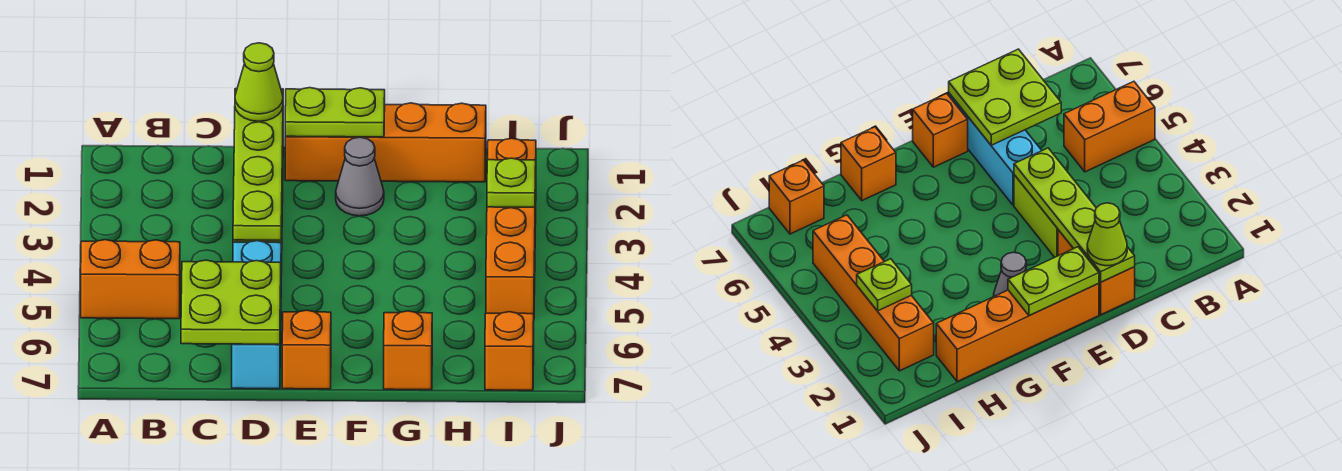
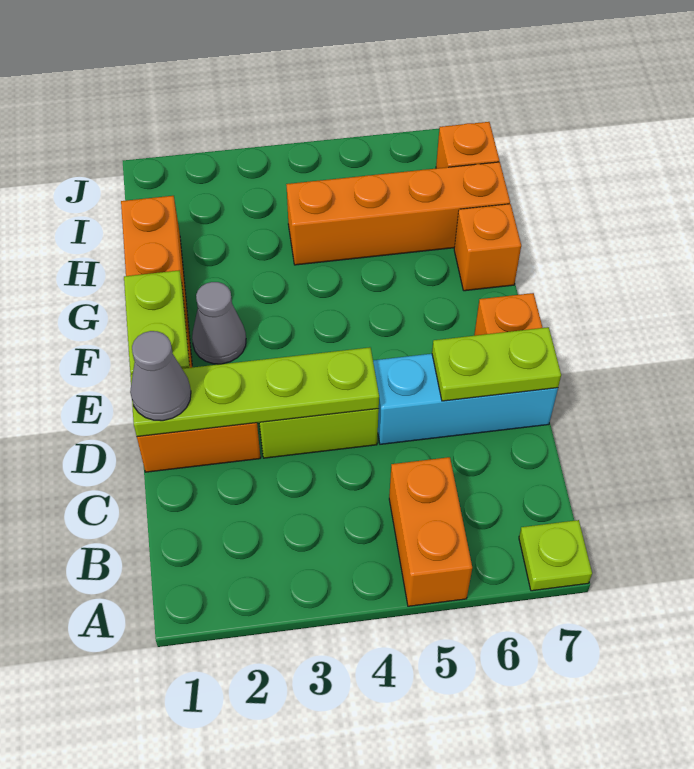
lime plate C6:D7 level 2 -> lime plate D6:D7 level 2
lime cone D1 level 3 -> grey cone D1 level 3
orange brick I2:I5 level 1 -> orange brick H4:H7 level 1
lime plate I3 level 2 -> lime plate A7 level 1

